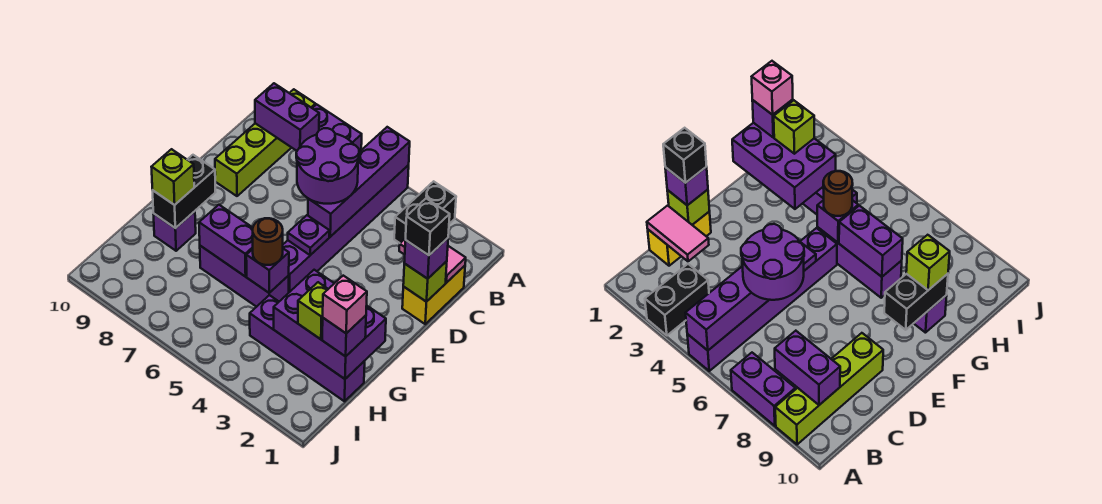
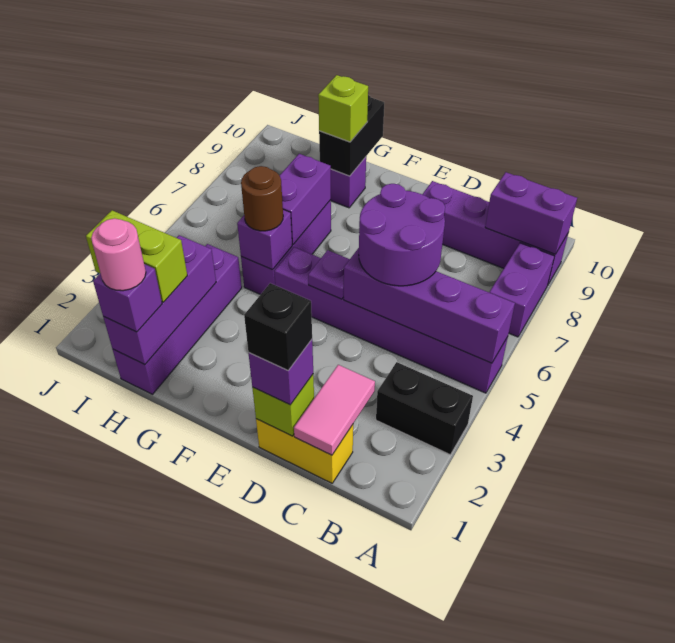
lime brick A9:D9 level 1 -> purple brick A9:D9 level 1
purple brick B8:B9 level 2 -> purple brick A9:B9 level 2
black brick F9:G9 level 2 -> black brick G9:G10 level 2
purple brick G1:H3 level 2 -> purple brick H1:H3 level 2
pink brick H1 level 4 -> pink round brick H1 level 4
lime brick H2 level 3 -> lime brick H2:I2 level 3

